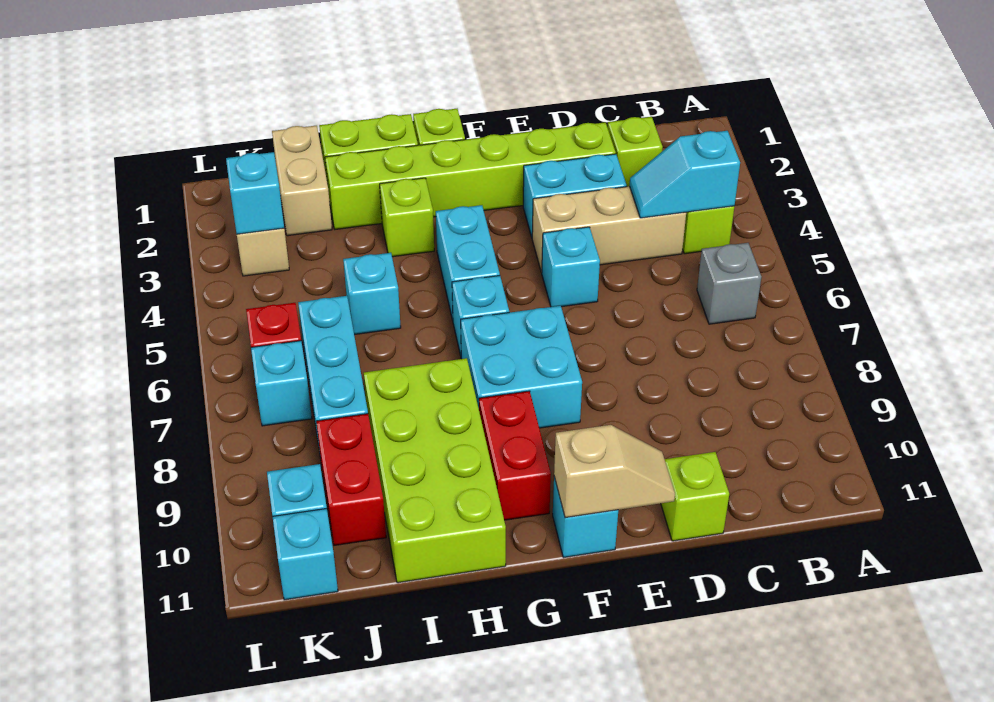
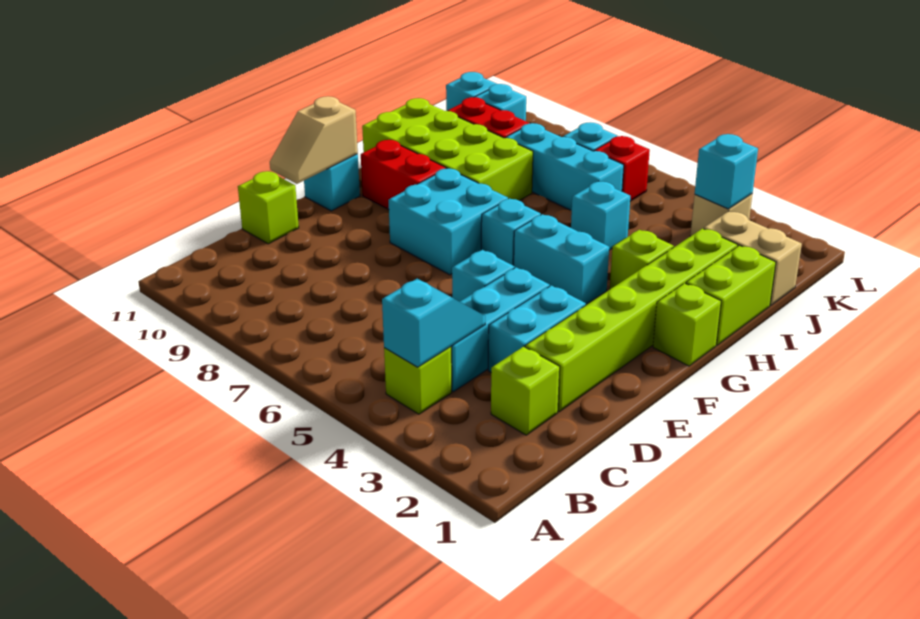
grey brick B6 level 1 -> none
tan brick C4:E4 level 1 -> cyan brick C4:E4 level 1

